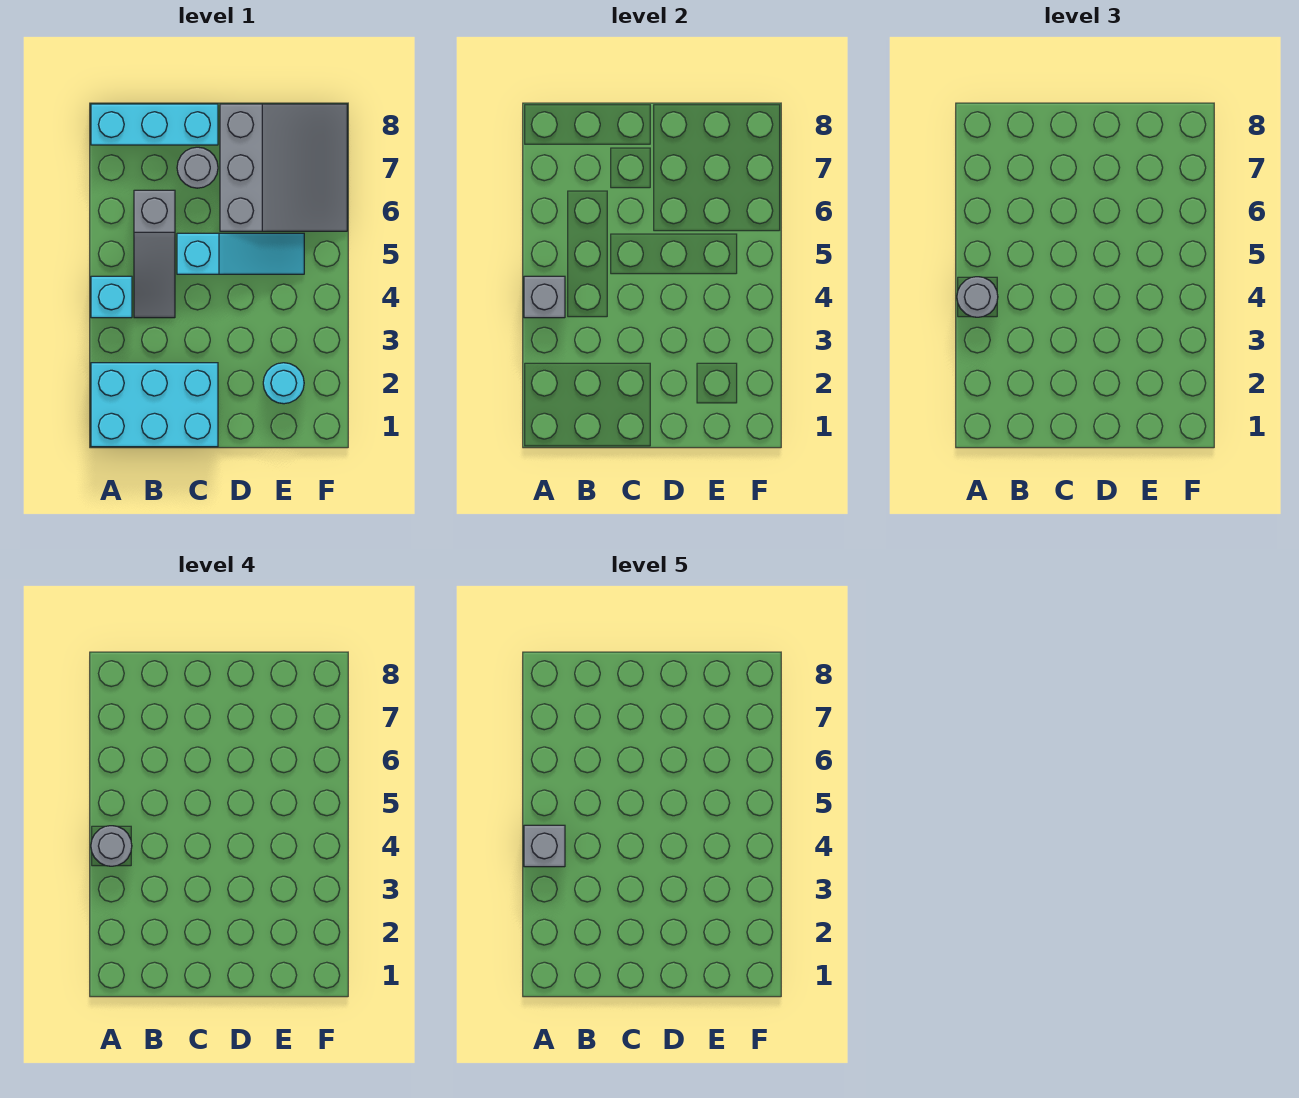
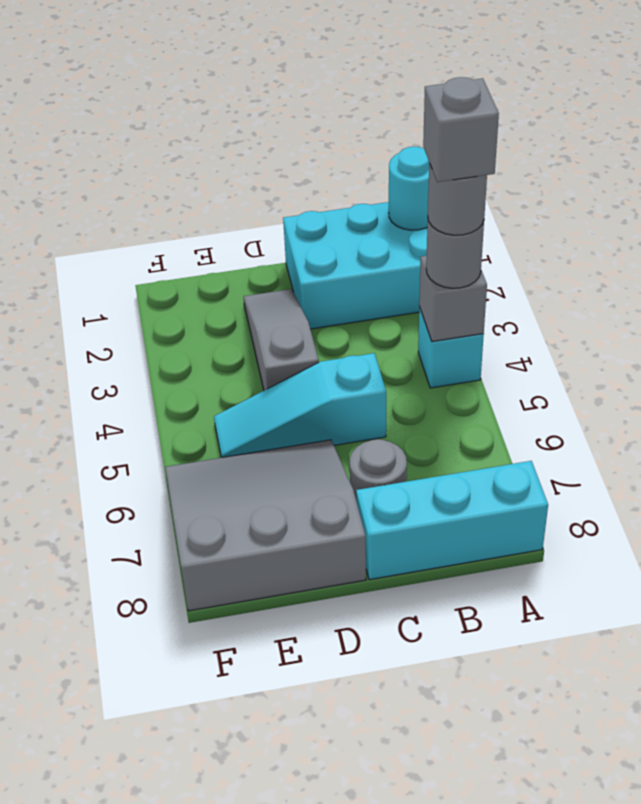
grey slope B4:B6 level 1 top 6 -> grey slope D2:D4 level 1 top 4
grey slope D6:F8 level 1 top D -> grey slope D6:F8 level 1 top 8
cyan round brick E2 level 1 -> cyan round brick A1 level 2

